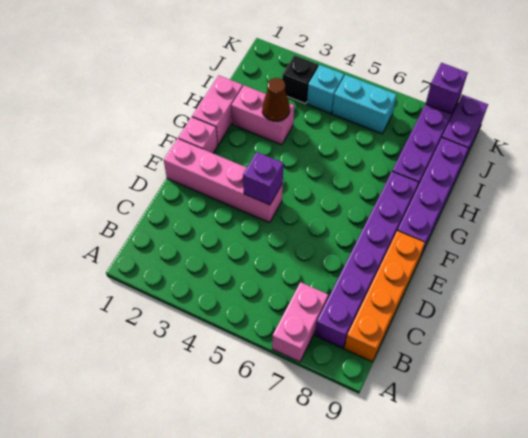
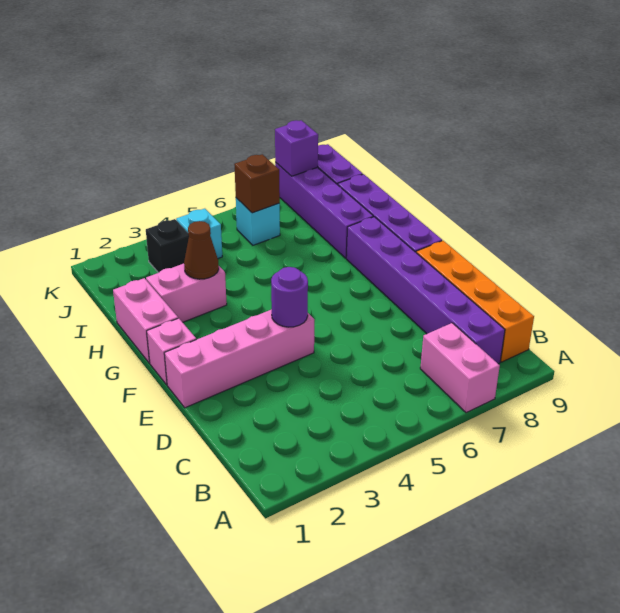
purple brick E4 level 2 -> purple round brick E4 level 2
cyan brick J5:J6 level 1 -> cyan brick J6 level 1
none -> brown brick J6 level 2

